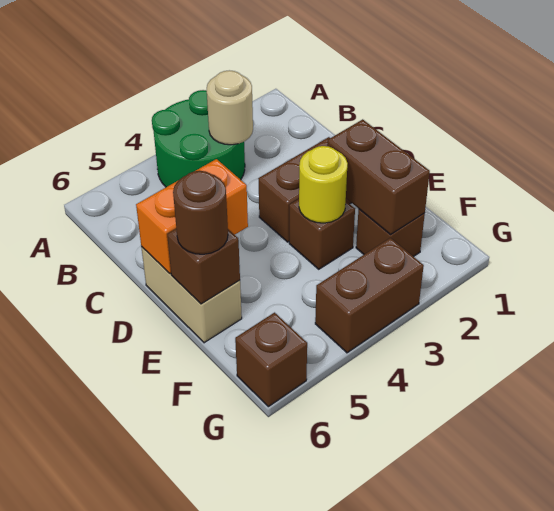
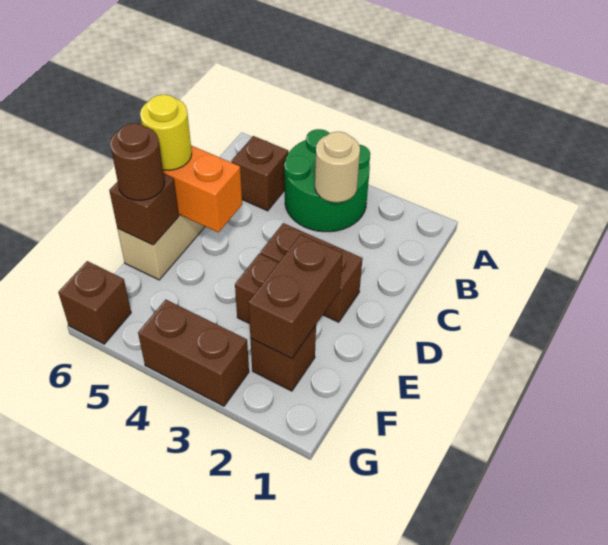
none -> brown brick B5 level 1
yellow round brick E3 level 2 -> yellow round brick D6 level 3

